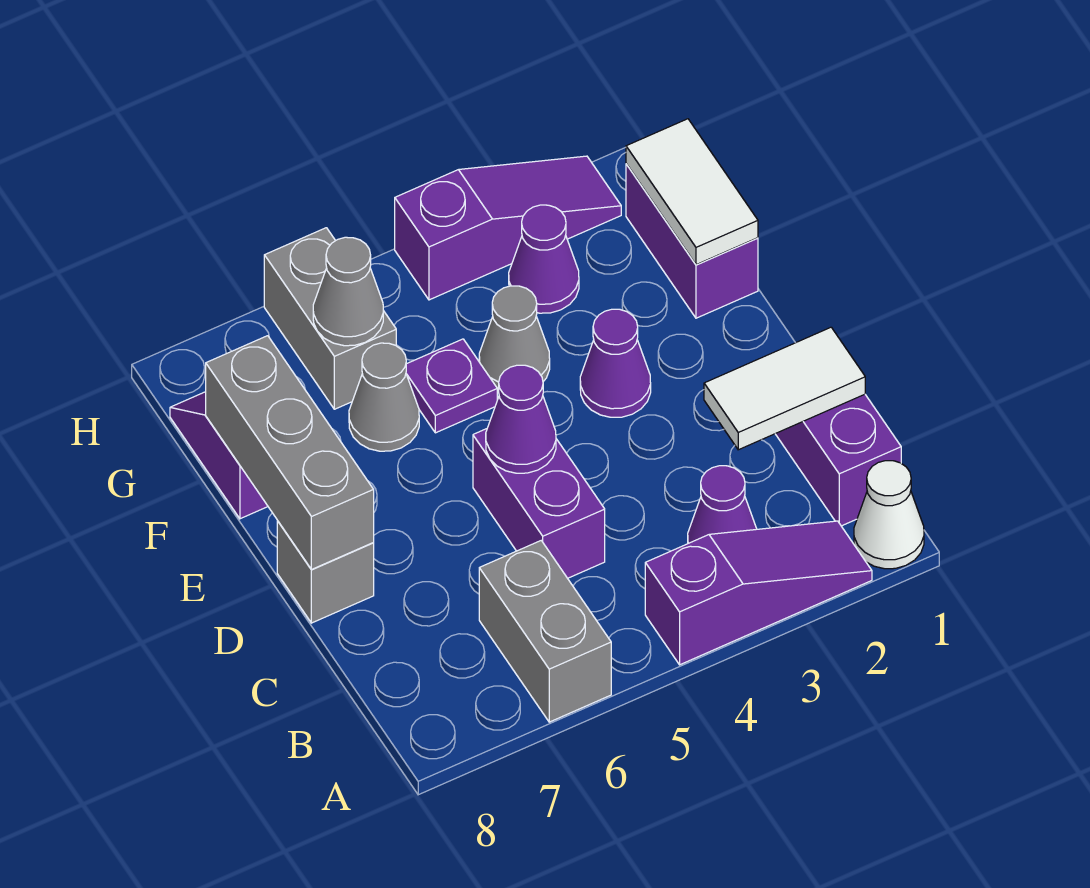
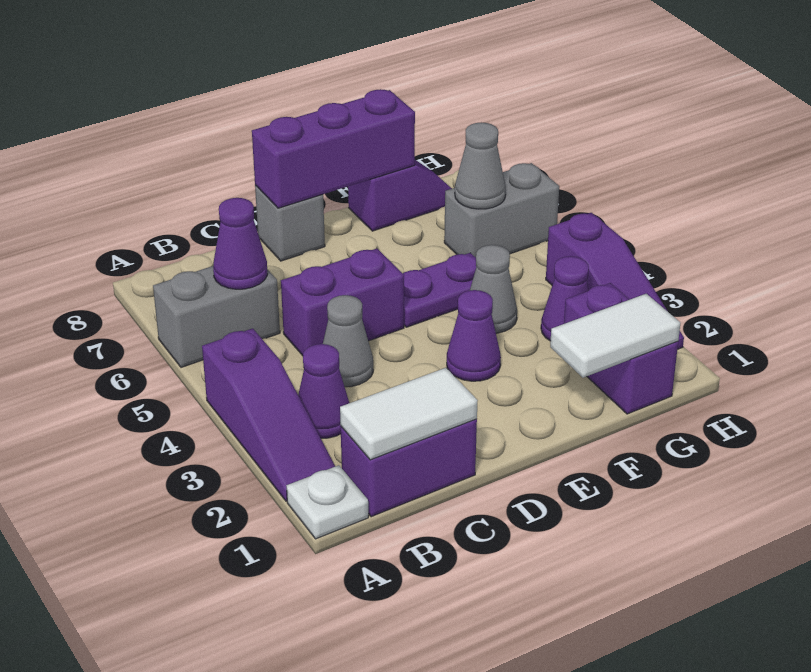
white cone A1 level 1 -> white plate A1 level 1
white tile C1:C2 level 2 -> white tile B1:C1 level 2
purple cone D5 level 2 -> purple cone B6 level 2
grey brick D8:F8 level 2 -> purple brick D8:F8 level 2
purple brick F1:G1 level 1 -> purple brick G1:G2 level 1
purple plate F5 level 1 -> purple plate E5:F5 level 1
grey cone F6 level 1 -> grey cone C4 level 1

